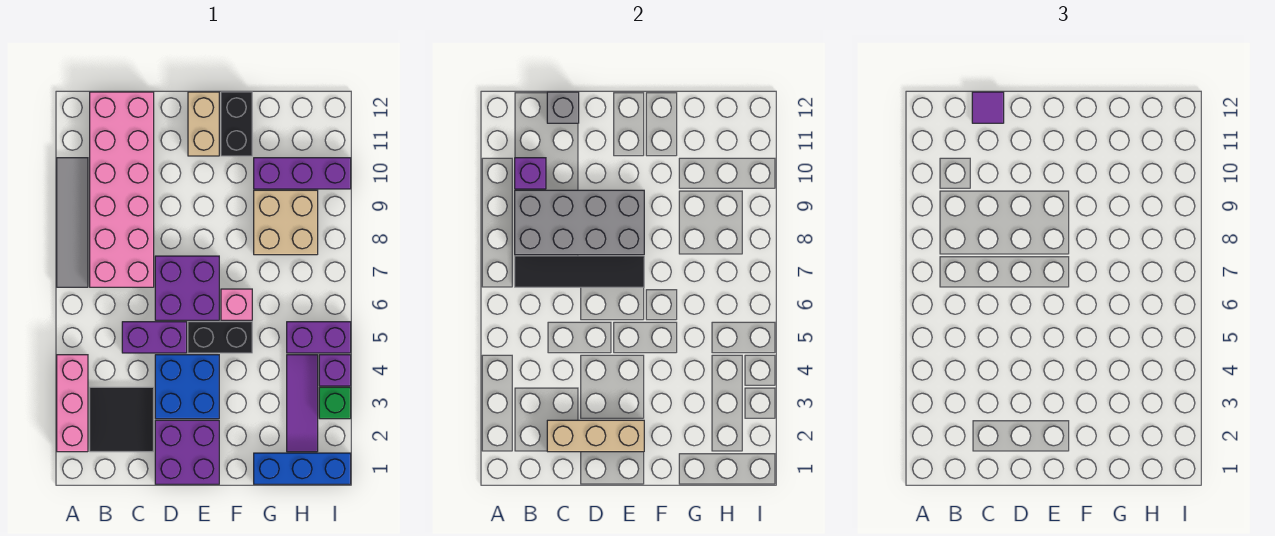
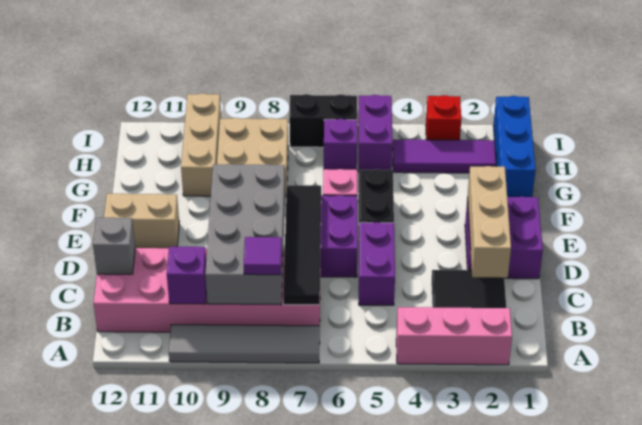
purple tile C12 level 3 -> purple tile B8 level 3
blue brick D3:E4 level 1 -> none
black brick F11:F12 level 1 -> black brick I6:I7 level 1
purple brick G10:I10 level 1 -> tan brick G10:I10 level 1
green brick I3 level 1 -> red brick I3 level 1
purple brick I4 level 1 -> purple brick H6 level 1

